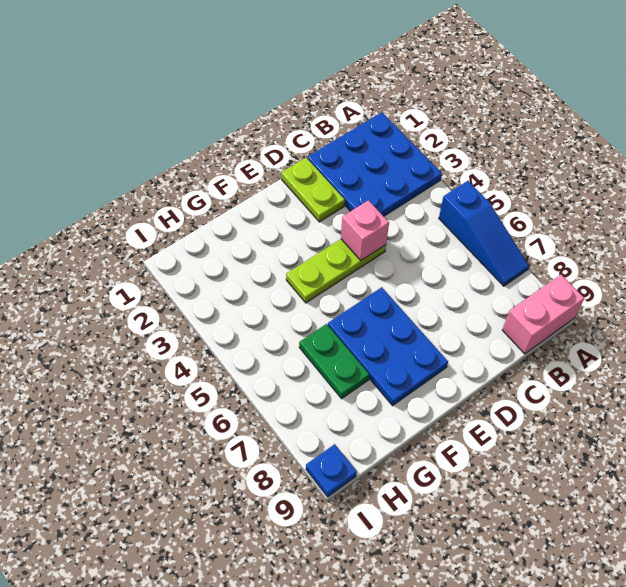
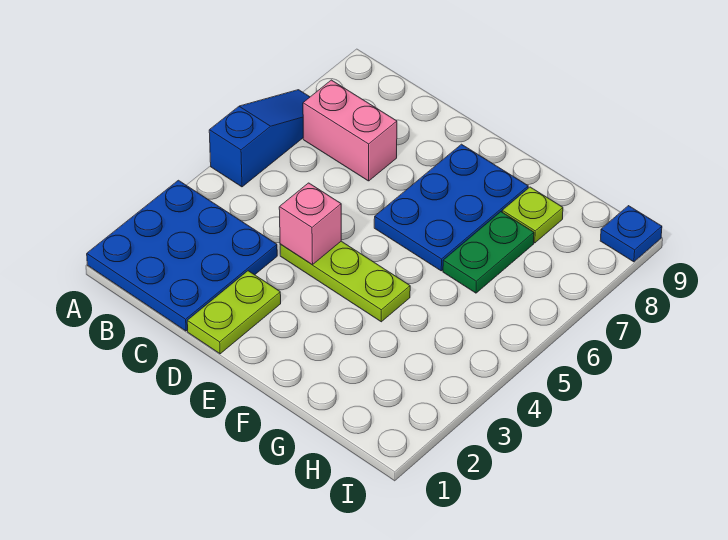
pink brick A9:B9 level 1 -> pink brick B7:C7 level 1
none -> lime plate G8 level 1

